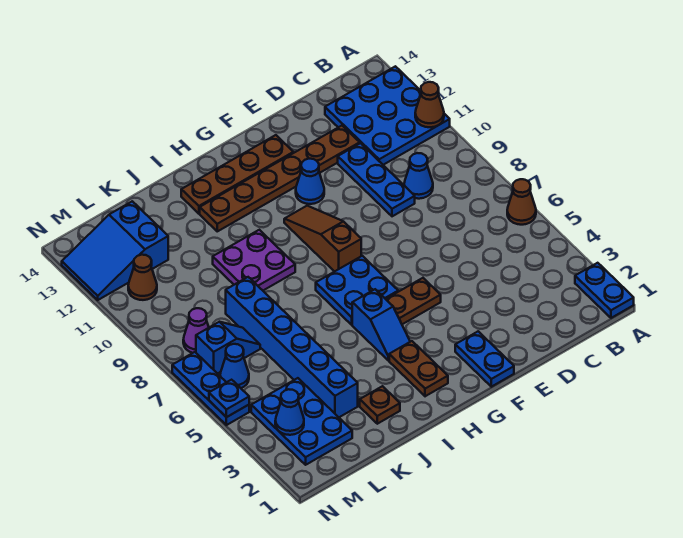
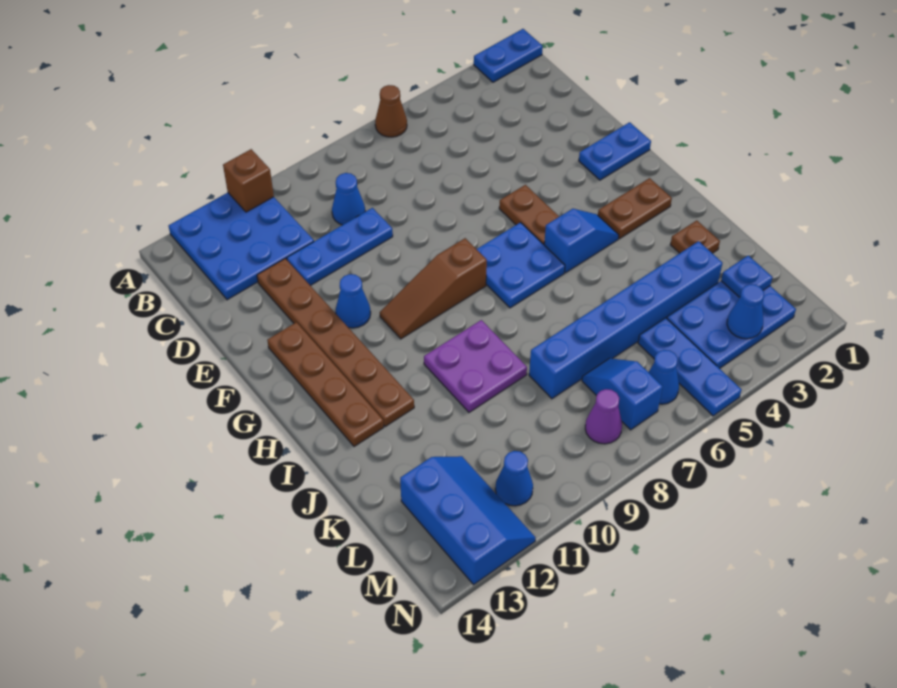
brown cone A11 level 2 -> brown brick A11 level 2
blue slope L12:N13 level 1 top L -> blue slope L12:N13 level 1 top 13
brown cone M11 level 1 -> blue cone M11 level 1
blue plate N5:N7 level 1 -> blue plate L5:N5 level 1
blue plate N5 level 2 -> blue plate L2 level 2

